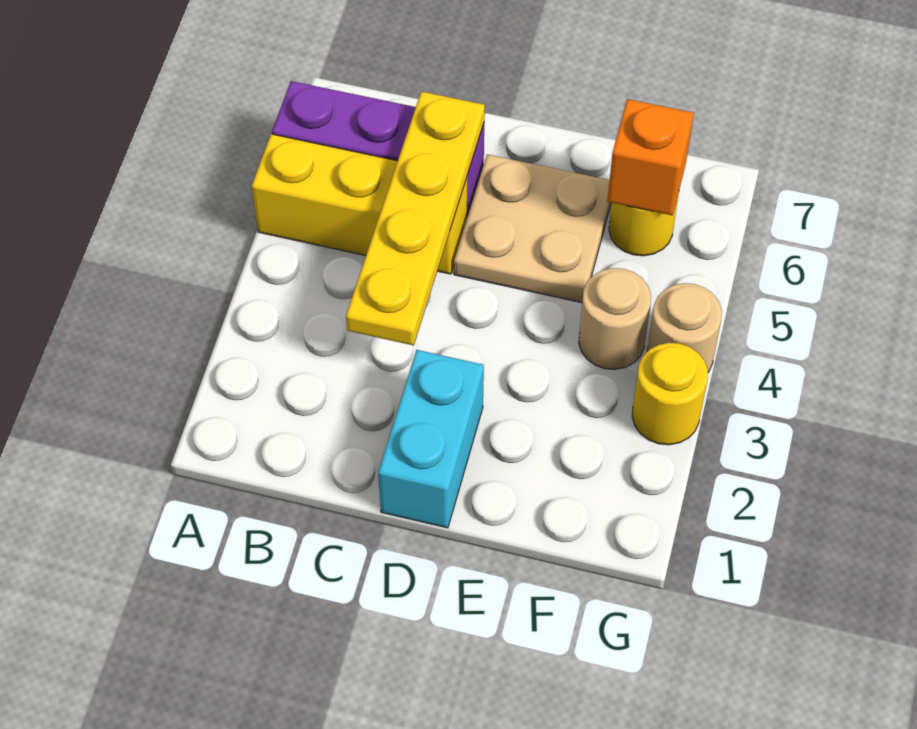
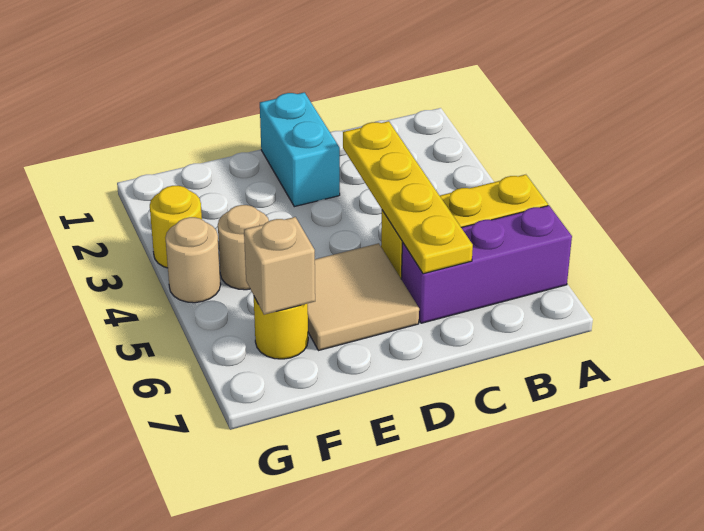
tan plate D5:E6 level 1 -> tan tile D5:E6 level 1
orange brick F6 level 2 -> tan brick F6 level 2

